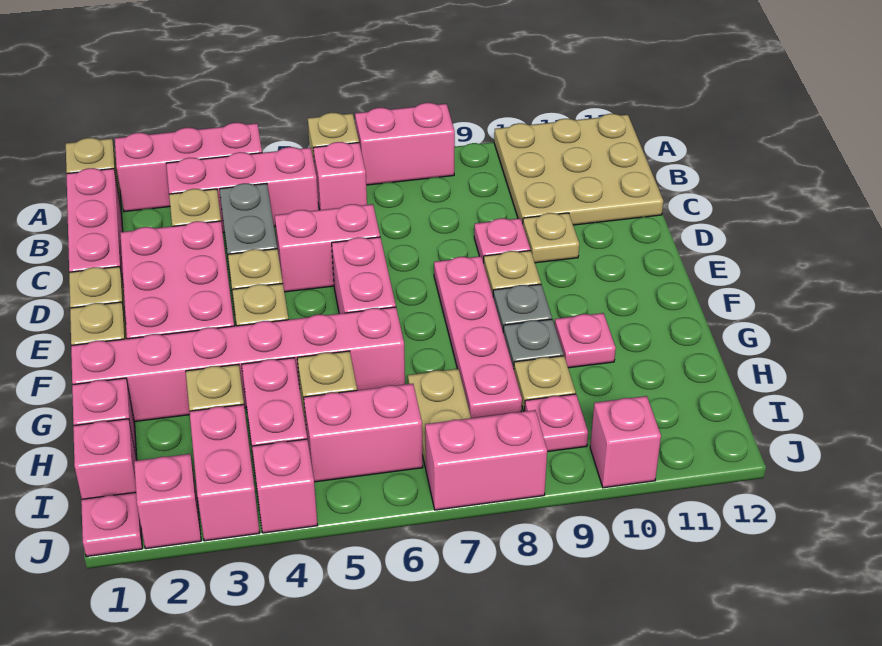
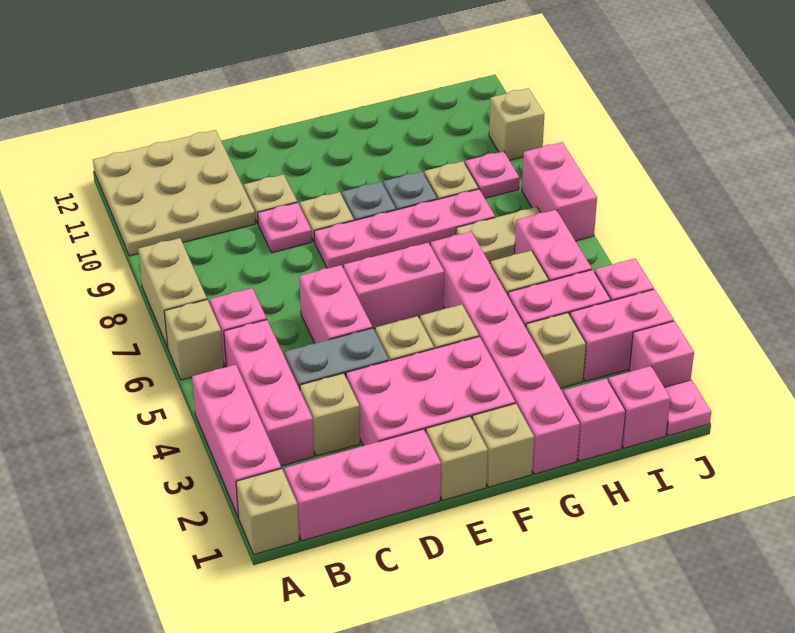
pink brick A7:A8 level 1 -> tan brick A7:A8 level 1
pink plate G10 level 1 -> none
pink brick J10 level 1 -> tan brick J10 level 1

